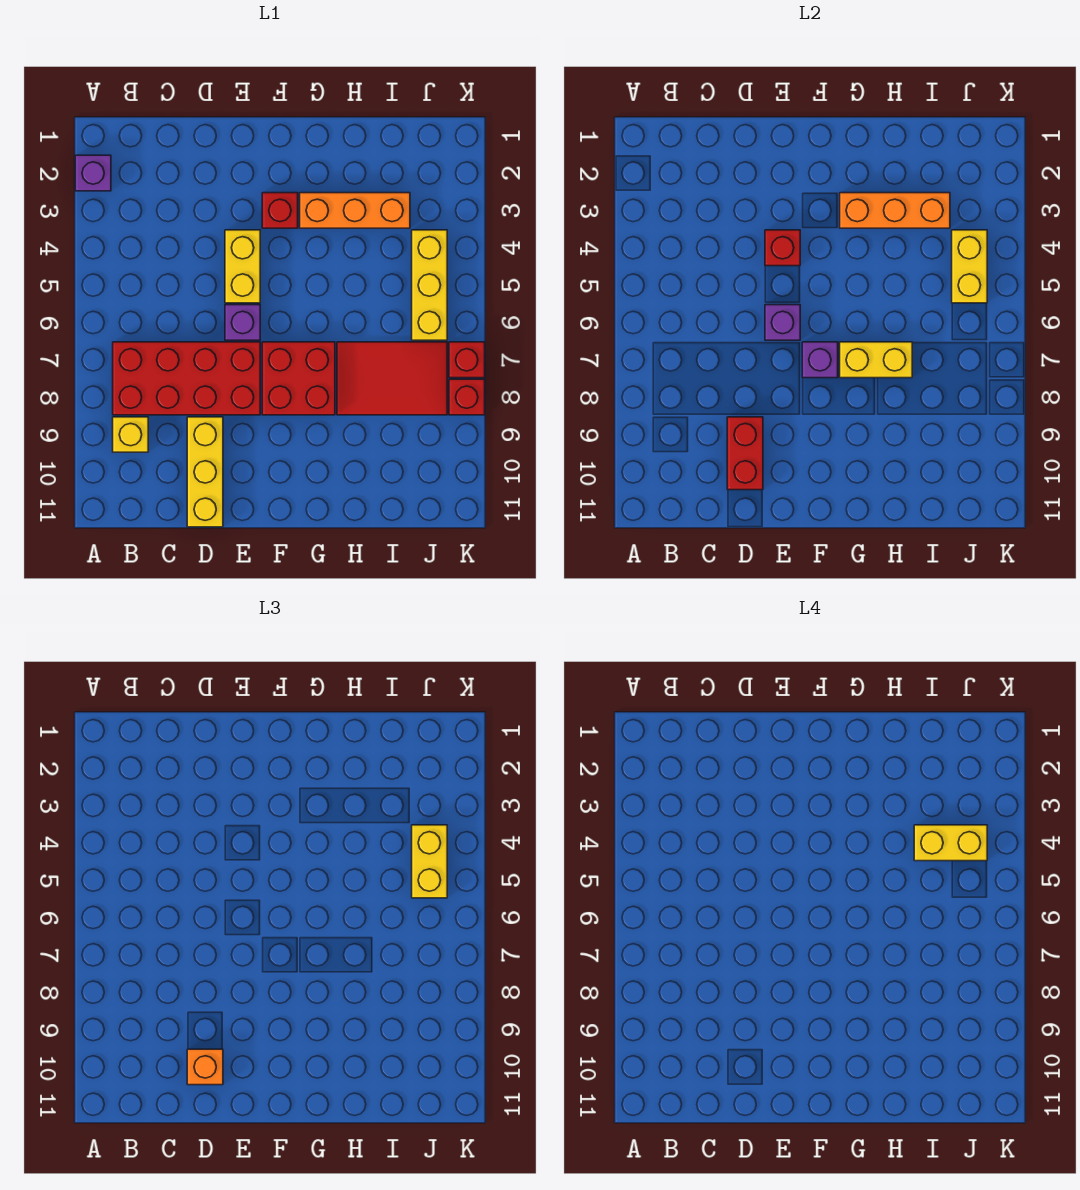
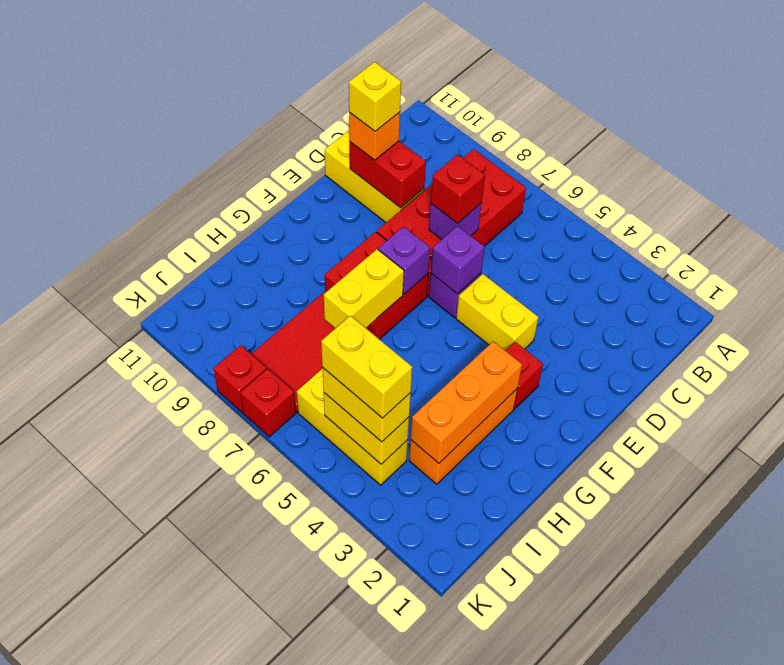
purple brick A2 level 1 -> purple brick D7 level 2
yellow brick B9 level 1 -> yellow brick D10 level 4
red brick E4 level 2 -> red brick D7 level 3
yellow brick I4:J4 level 4 -> yellow brick J4:J5 level 4

